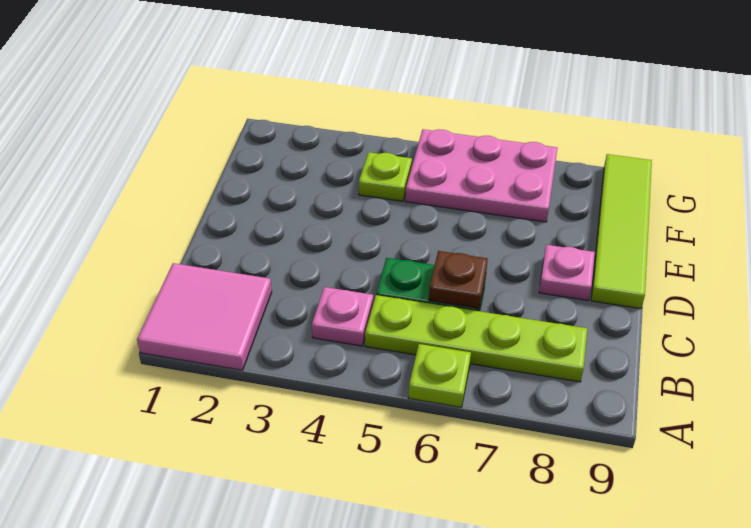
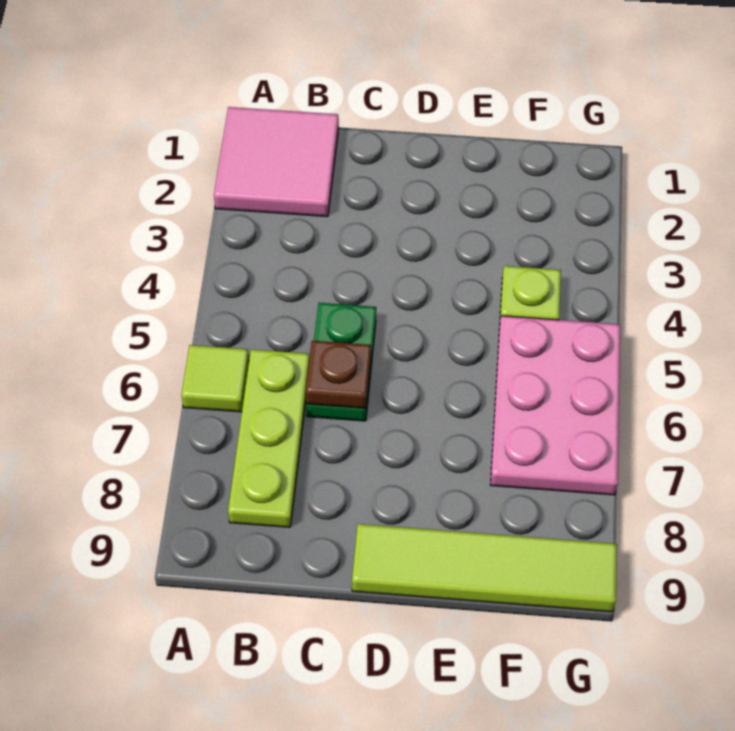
lime plate A6 level 1 -> lime tile A6 level 1
pink plate B4 level 1 -> none
lime plate B5:B8 level 1 -> lime plate B6:B8 level 1
pink plate D8 level 1 -> none

